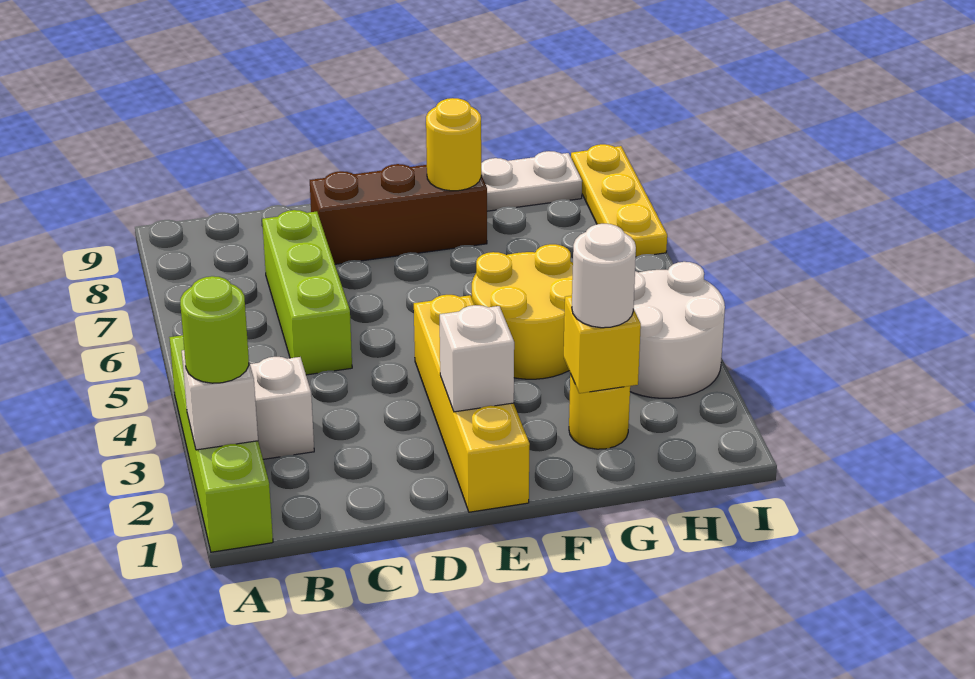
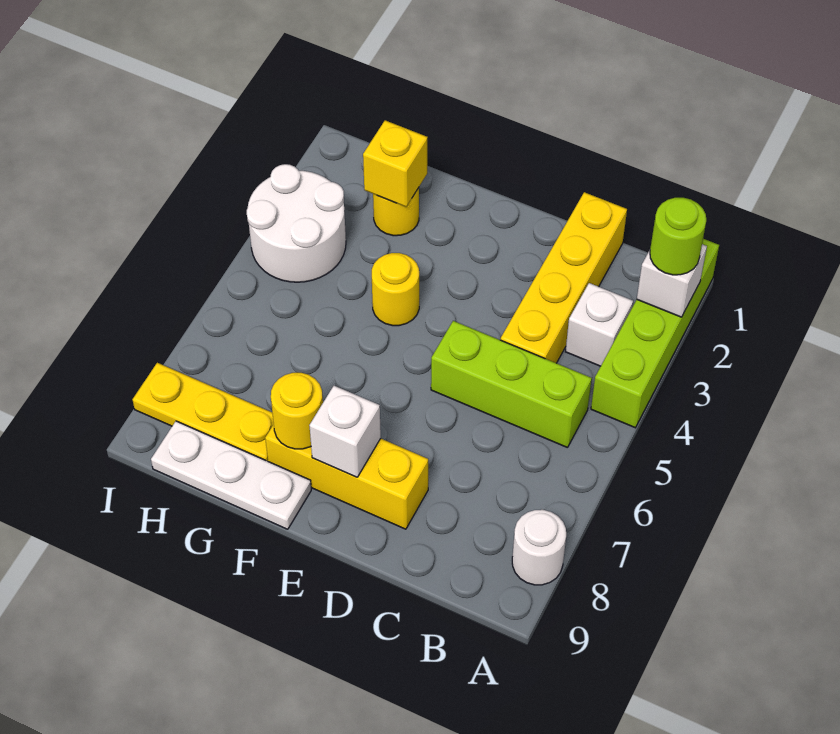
lime brick C5:C7 level 1 -> lime brick B5:D5 level 1
brown brick D8:F8 level 1 -> yellow brick D8:F8 level 1
yellow brick E1:E4 level 1 -> yellow brick C1:C4 level 1
white brick E2 level 2 -> white brick E8 level 2
yellow round brick F4:G5 level 1 -> yellow round brick F4 level 1
white round brick G2 level 3 -> white round brick A8 level 1
yellow plate I7:I9 level 1 -> yellow plate G8:I8 level 1

